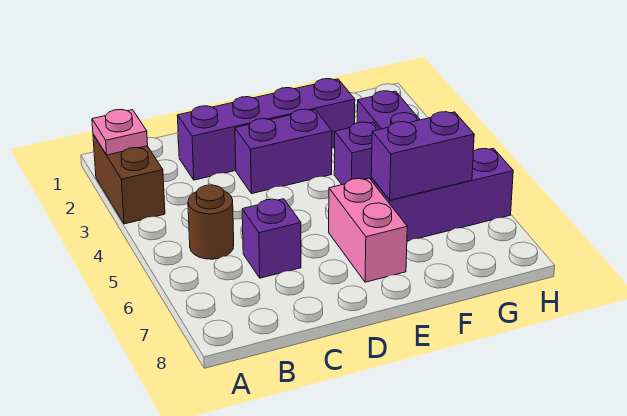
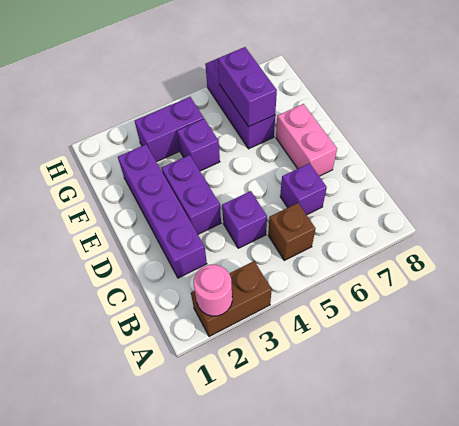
pink plate A2 level 2 -> pink round brick A2 level 2
brown round brick B5 level 1 -> brown brick B5 level 1
none -> purple brick C4 level 1
pink brick E6:E7 level 1 -> pink brick D7:E7 level 1

